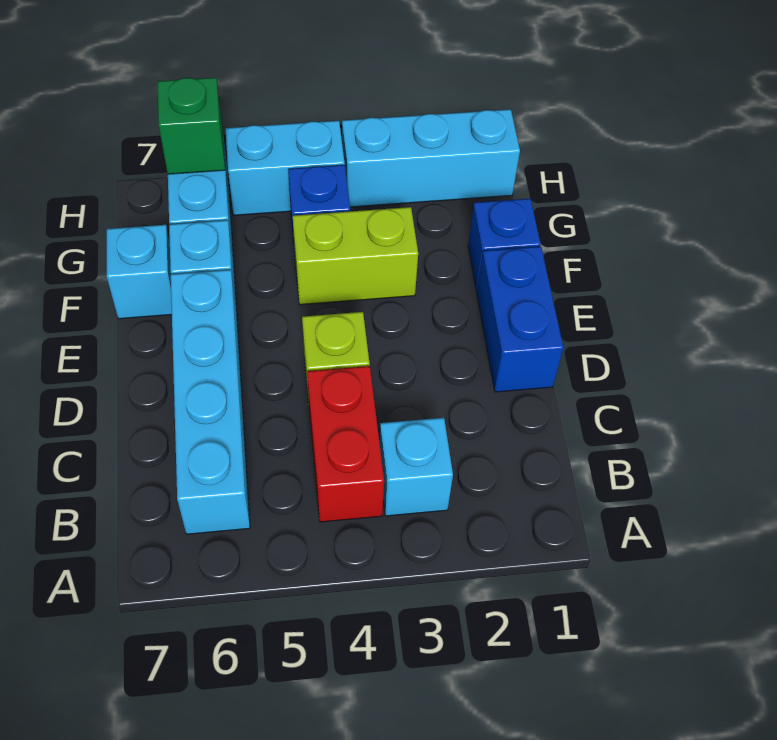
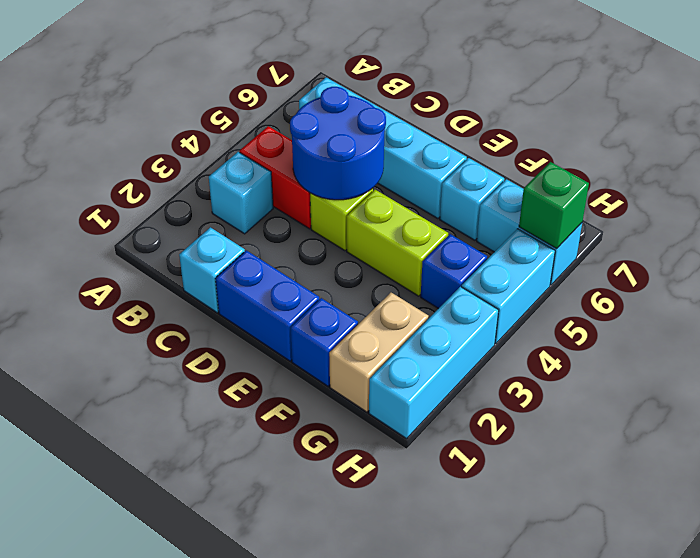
none -> blue round brick C4:D5 level 2
lime brick F3:F4 level 1 -> lime brick E4:F4 level 1
cyan brick F7 level 1 -> cyan brick C1 level 1
none -> tan brick G1:G2 level 1

